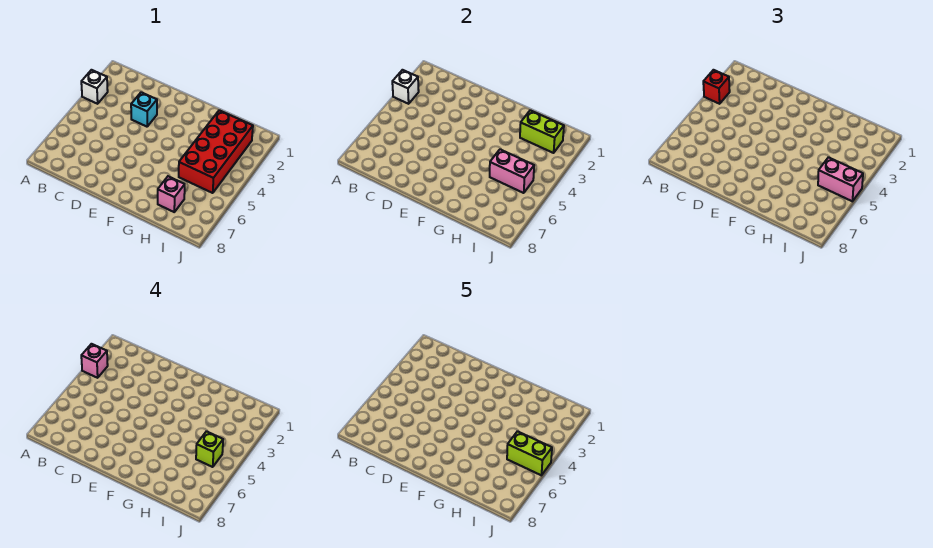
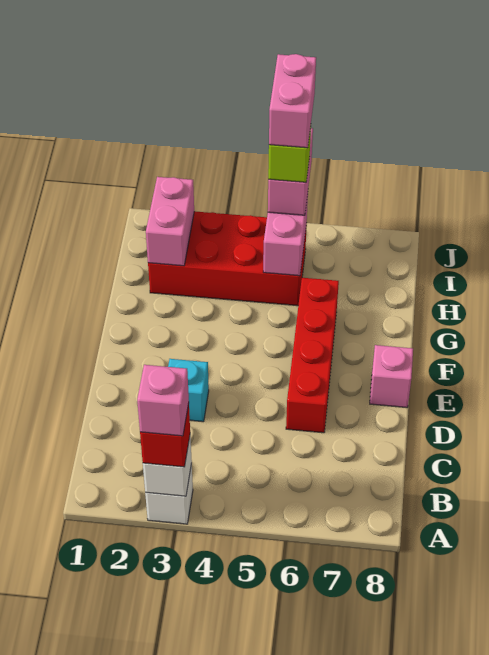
none -> red brick D6:G6 level 1
lime brick H2:I2 level 2 -> pink brick H2:I2 level 2
pink brick H7 level 1 -> pink brick E8 level 1
lime brick I5:J5 level 5 -> pink brick I5:J5 level 5

